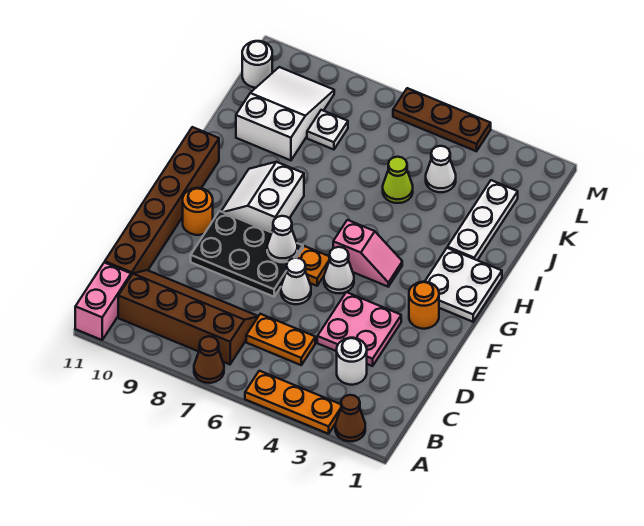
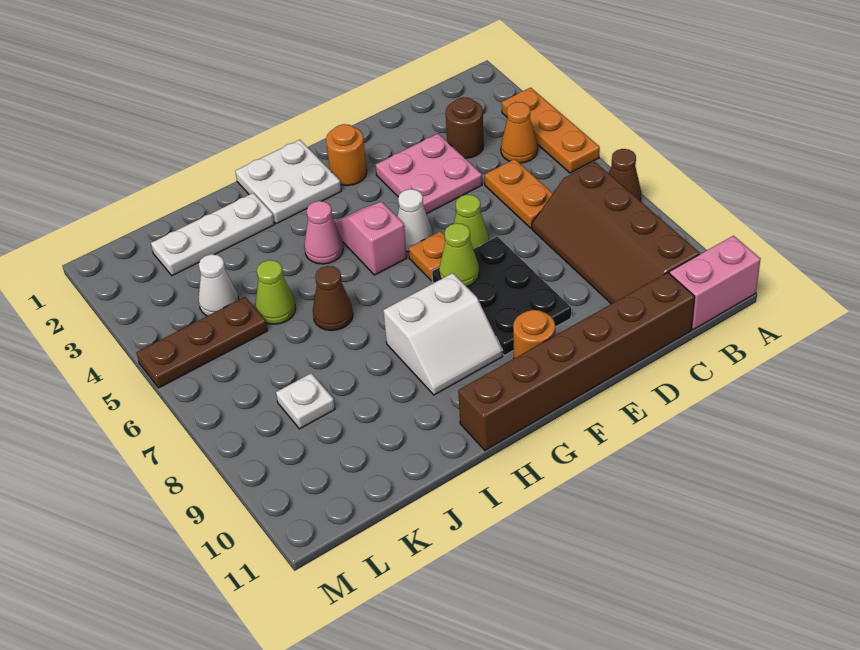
brown cone A2 level 1 -> brown cone I6 level 1
none -> orange cone B4 level 1
white round brick C3 level 1 -> brown round brick C3 level 1
white cone E6 level 1 -> lime cone E6 level 1
white cone F7 level 2 -> lime cone F7 level 2
none -> pink cone H4 level 1
white slope J9:L10 level 1 top J -> none
white round brick L11 level 1 -> none
brown plate M4:M6 level 1 -> brown plate K5:M5 level 1

